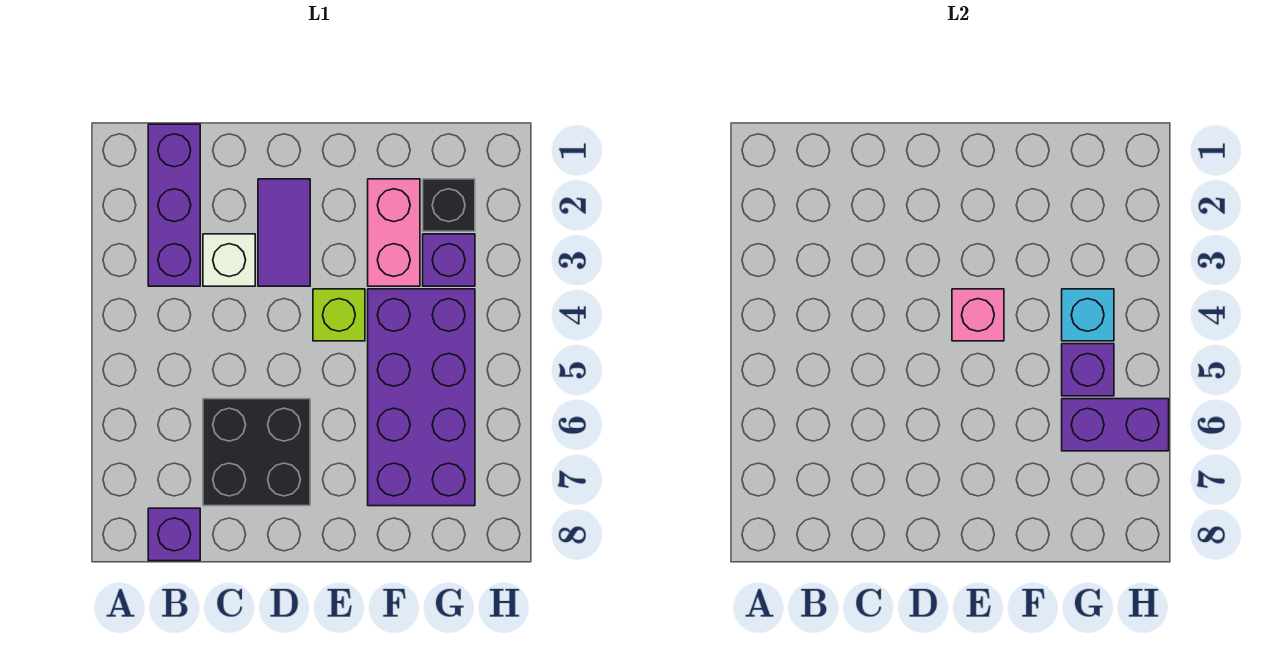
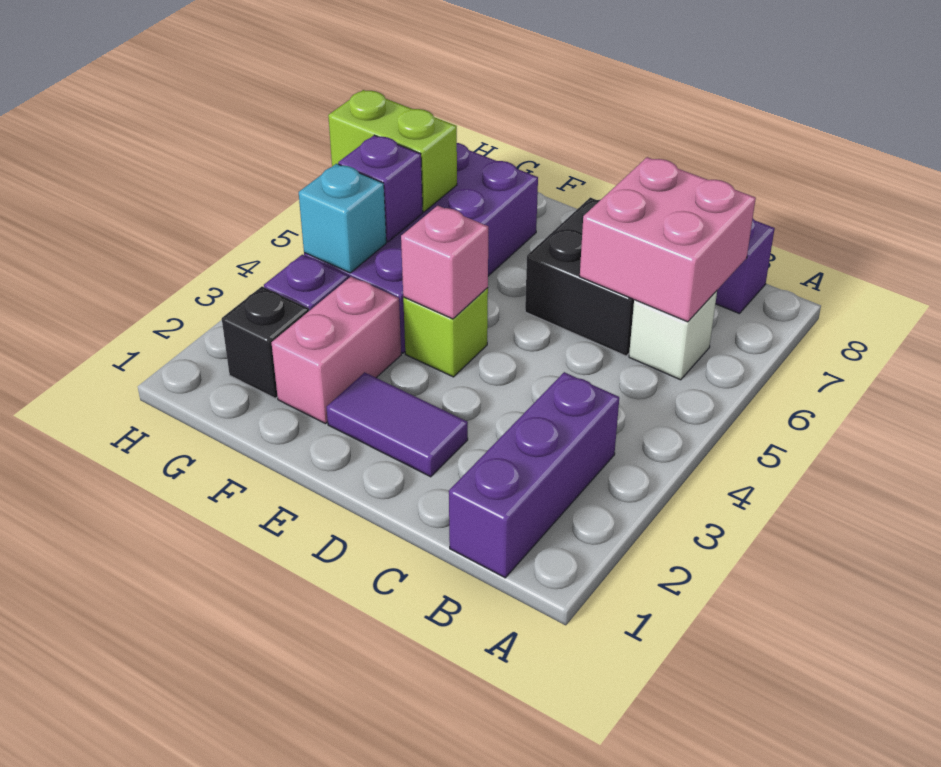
none -> pink brick B6:C7 level 2
white brick C3 level 1 -> white brick B6 level 1
purple tile D2:D3 level 1 -> purple tile D2:E2 level 1
purple brick G6:H6 level 2 -> lime brick G6:H6 level 2

